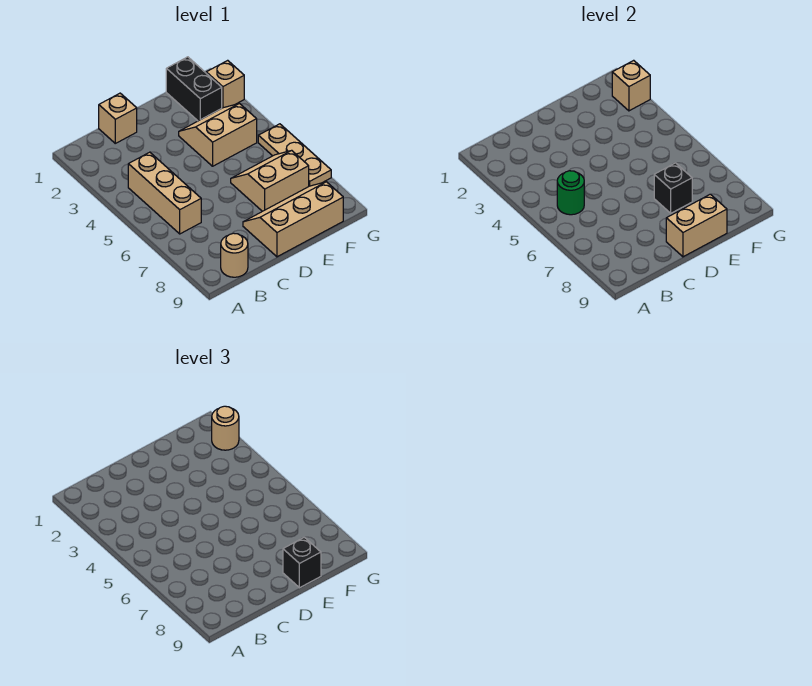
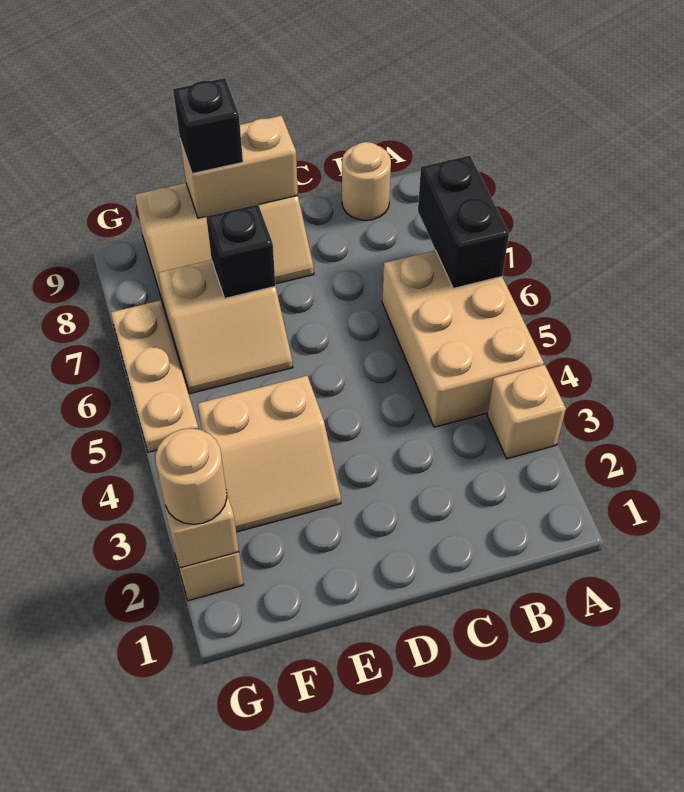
tan brick B4:B6 level 1 -> tan brick A4:B6 level 1
green round brick B5 level 2 -> none
tan brick C1 level 1 -> tan brick A3 level 1
black brick F1:F2 level 1 -> black brick A6:A7 level 2

